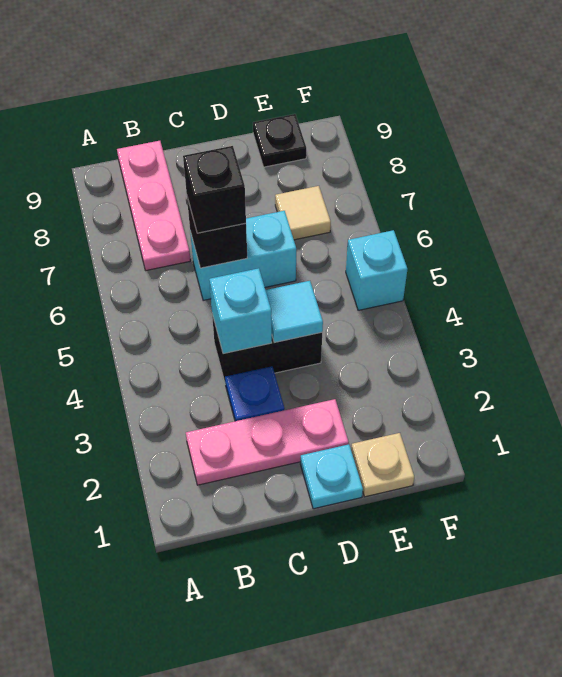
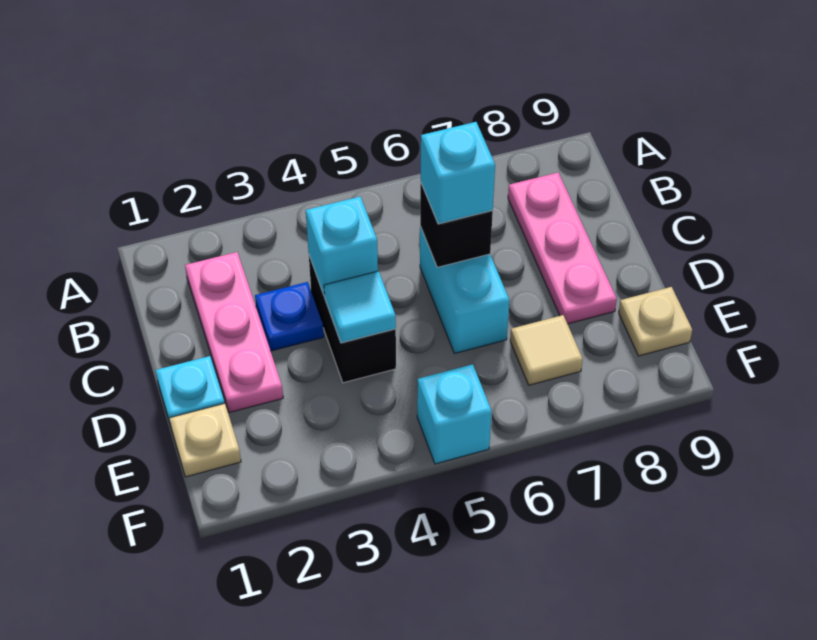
pink plate B7:B9 level 1 -> pink plate B8:D8 level 1
black brick C6 level 3 -> cyan brick C6 level 3
black plate E9 level 1 -> tan plate E9 level 1

